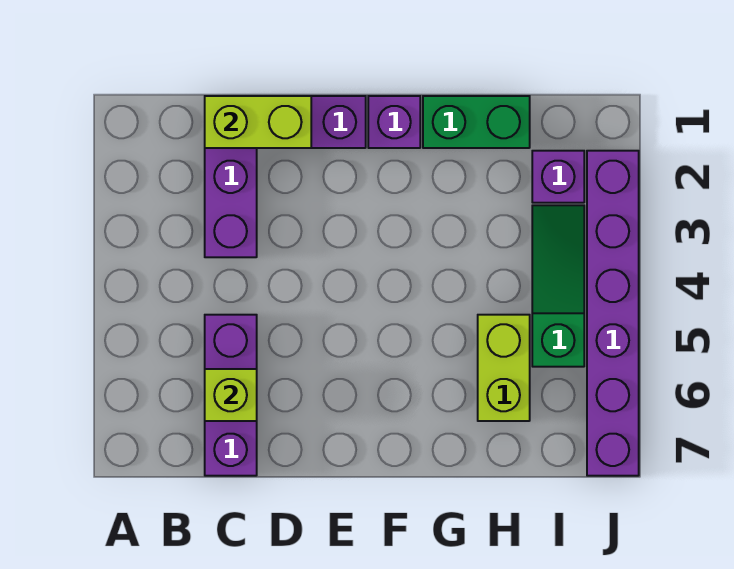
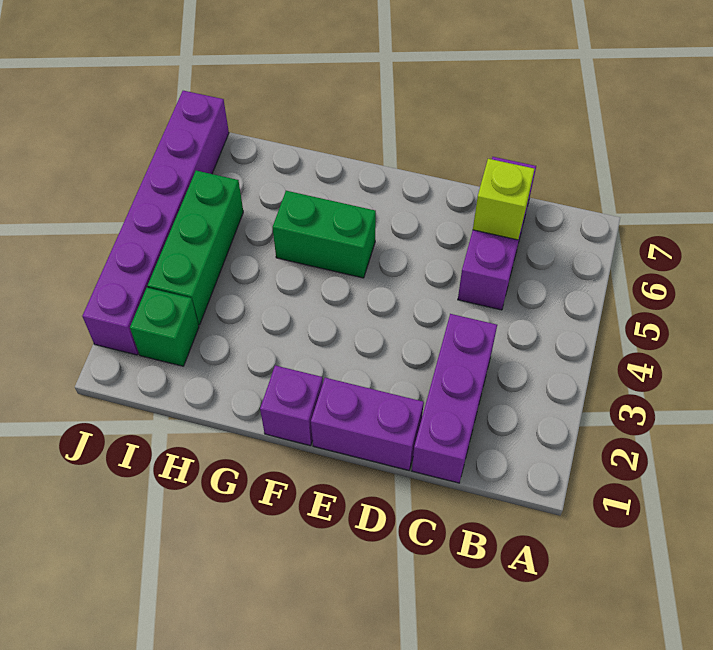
lime brick C1:D1 level 2 -> none
green brick G1:H1 level 1 -> green brick F5:G5 level 1
lime brick H5:H6 level 1 -> none
purple brick I2 level 1 -> green brick I2 level 1
green slope I3:I5 level 1 top 5 -> green brick I3:I5 level 1

